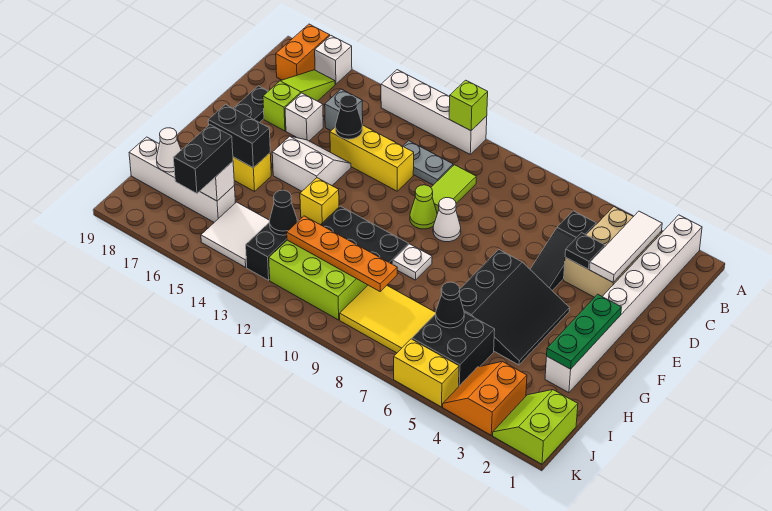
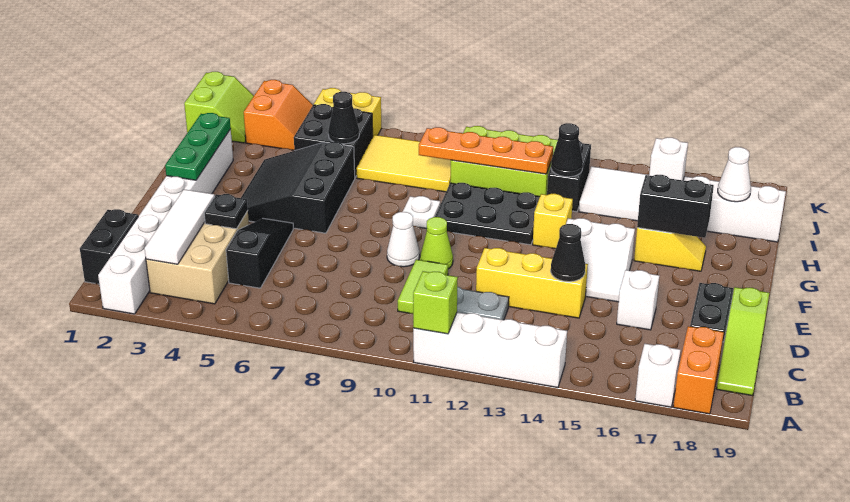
lime slope B17:D17 level 1 top D -> lime slope B19:D19 level 1 top D
grey brick C15 level 1 -> none
black brick I16:J16 level 3 -> black brick B1:C1 level 1

